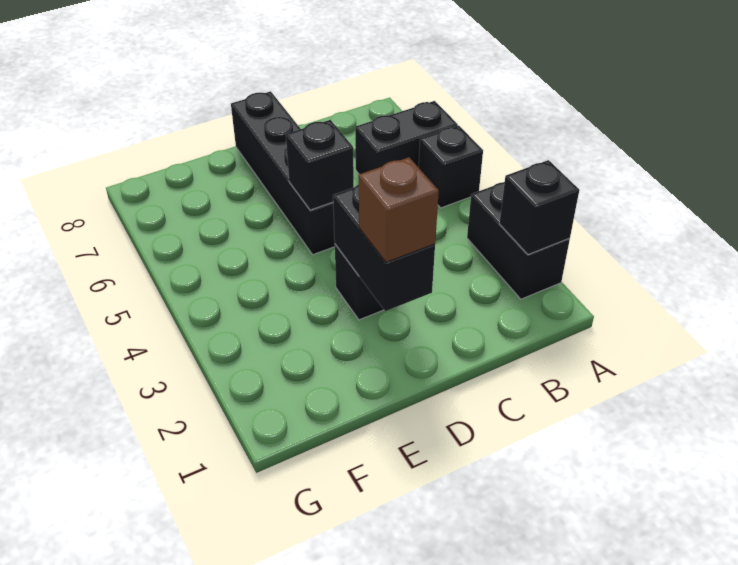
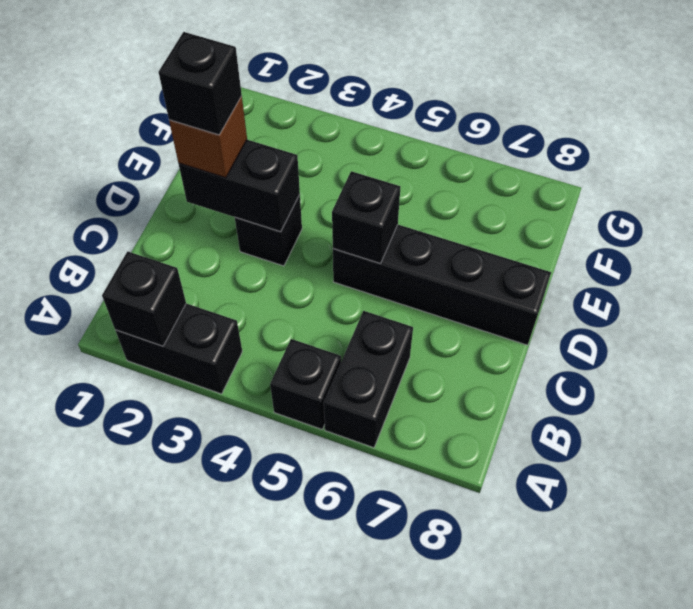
none -> black brick D2 level 4

